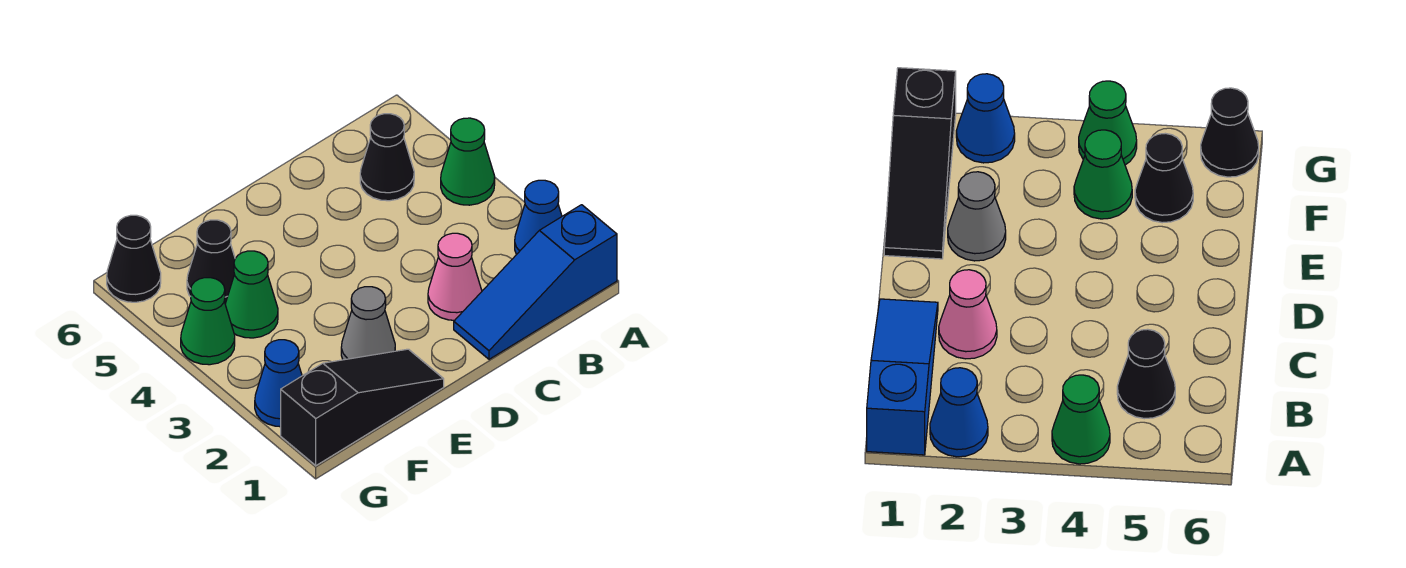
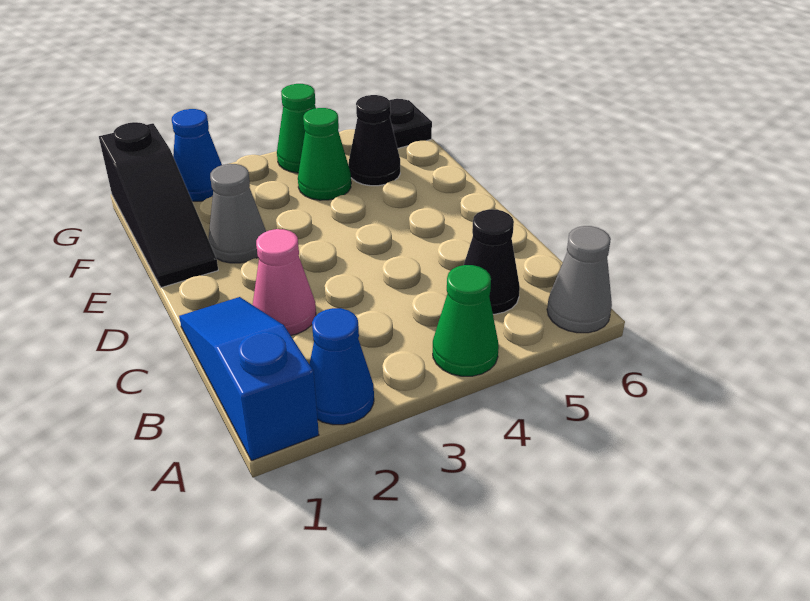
none -> grey cone A6 level 1
black cone G6 level 1 -> black plate G6 level 1

